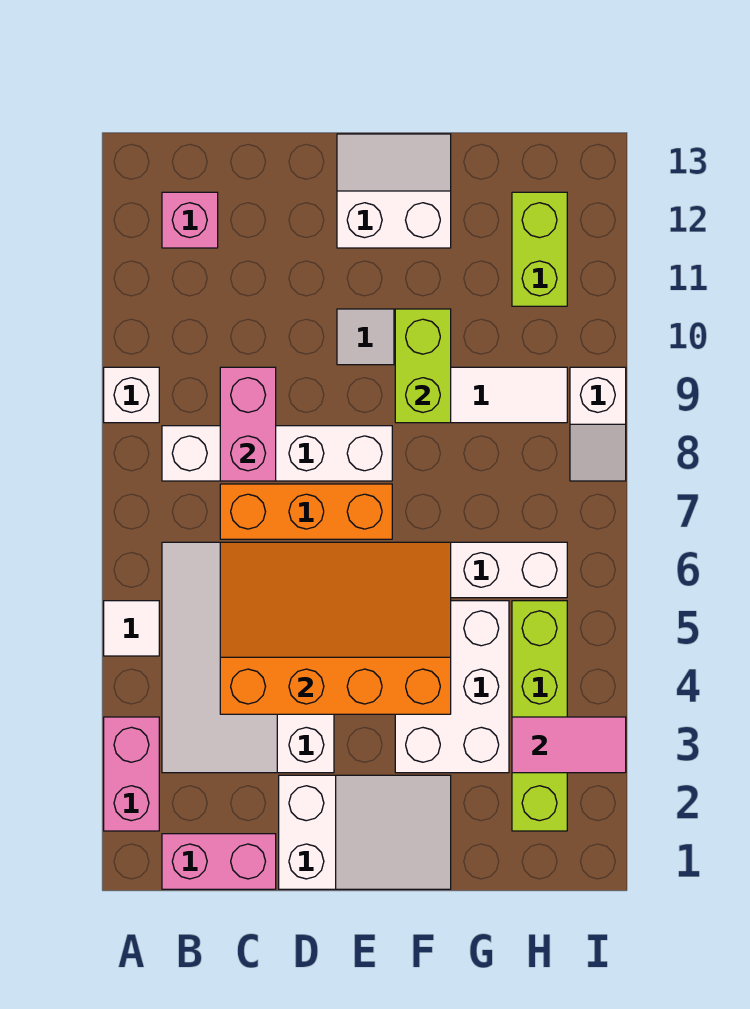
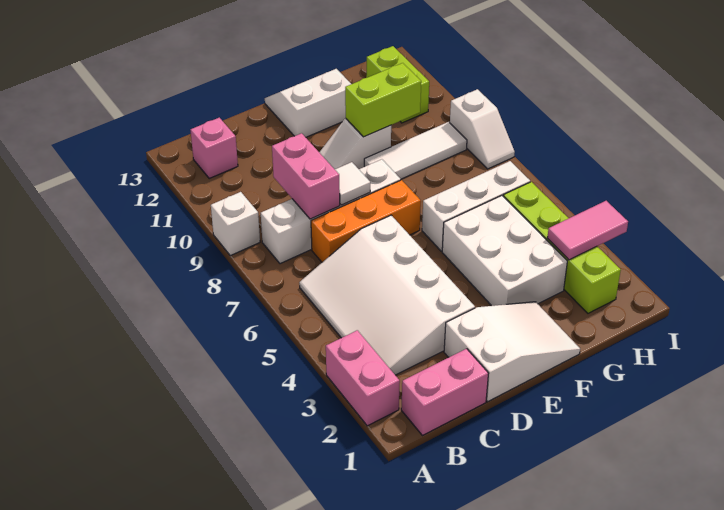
white tile A5 level 1 -> white tile D8 level 2
orange slope C4:F6 level 2 top 4 -> none
lime brick F9:F10 level 2 -> lime brick F10:G10 level 2

